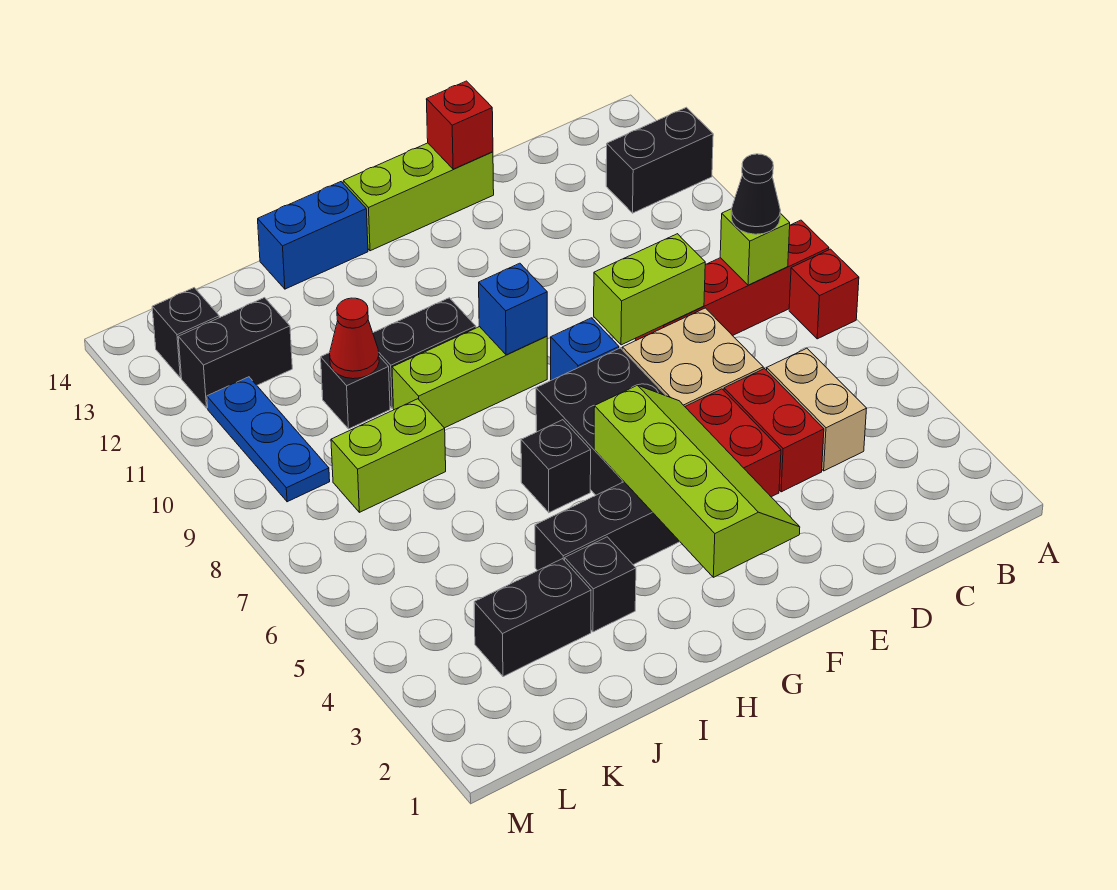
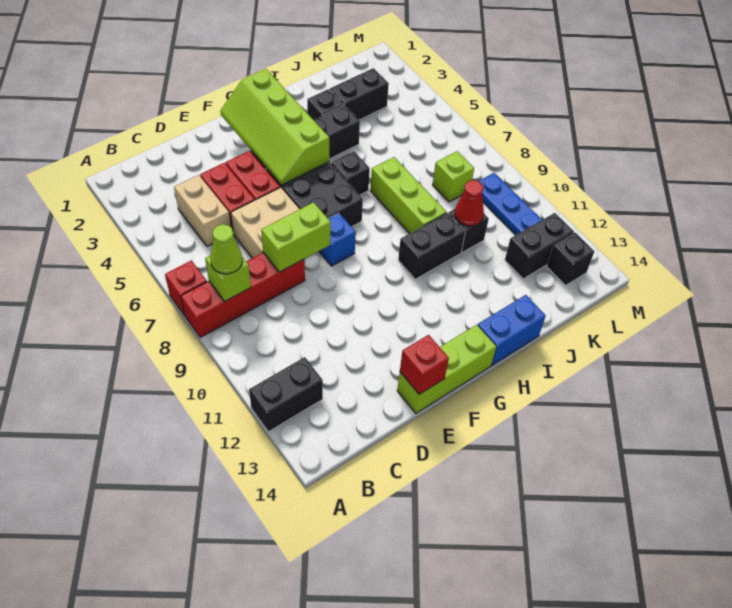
black cone B8 level 3 -> lime cone B8 level 3
lime brick G9:I9 level 1 -> lime brick I7:I9 level 1
blue brick G9 level 2 -> none
lime brick J8:K8 level 1 -> lime brick K8 level 1

